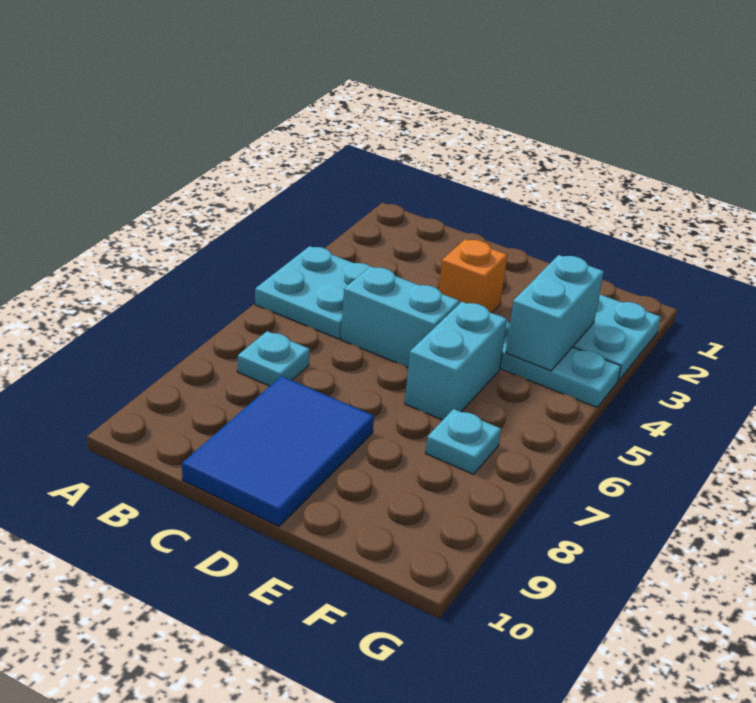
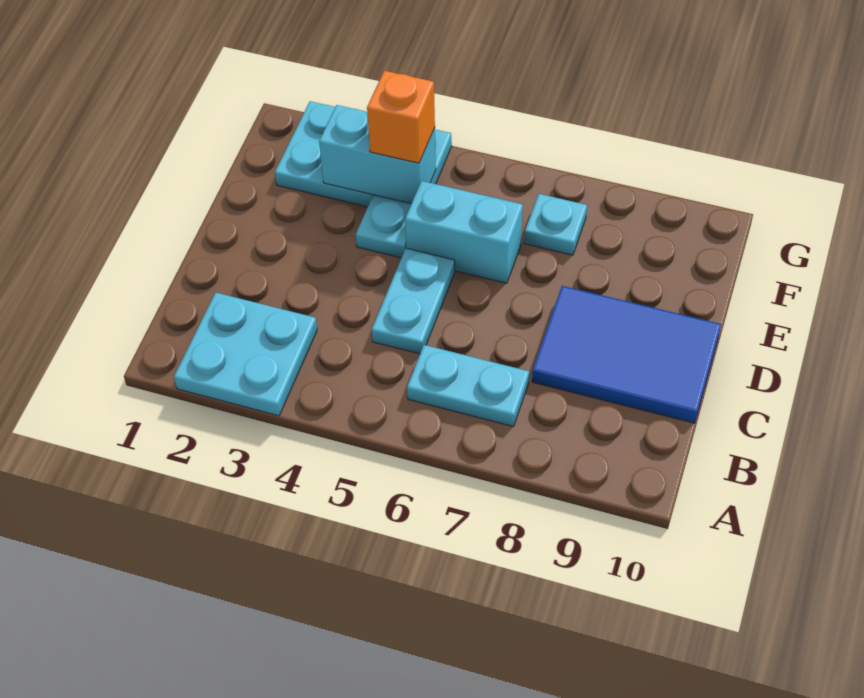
cyan plate A4:B5 level 1 -> cyan plate A2:B3 level 1
cyan plate B7 level 1 -> cyan plate B6:B7 level 1
cyan brick C5:D5 level 1 -> cyan plate C5:D5 level 1
orange brick D3 level 1 -> orange brick F4 level 3

